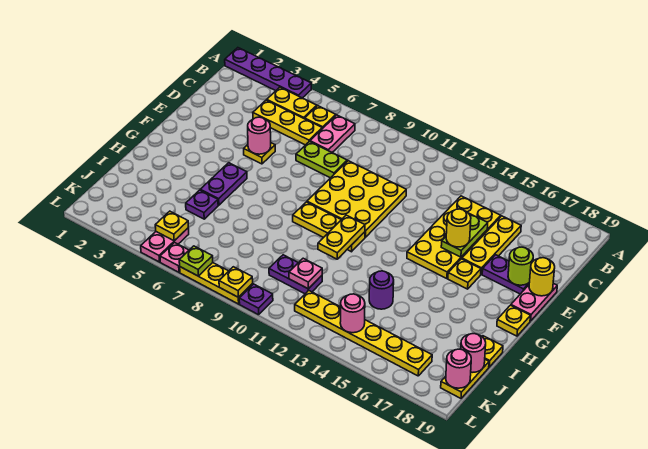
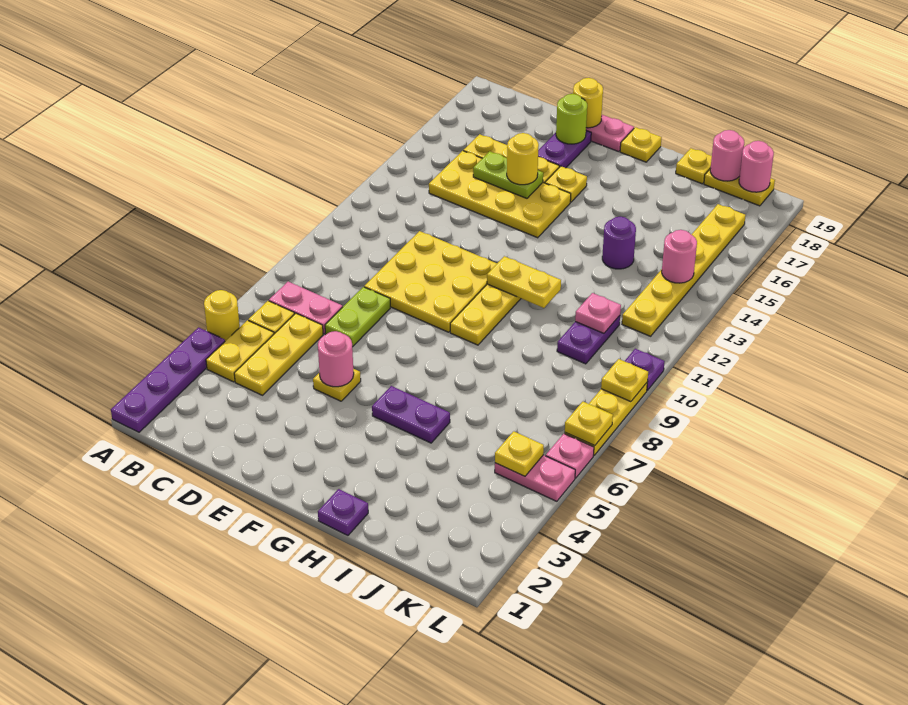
none -> yellow round brick A5 level 1
purple plate I5 level 1 -> purple plate H1 level 1
lime plate L7 level 2 -> yellow plate L7 level 2

